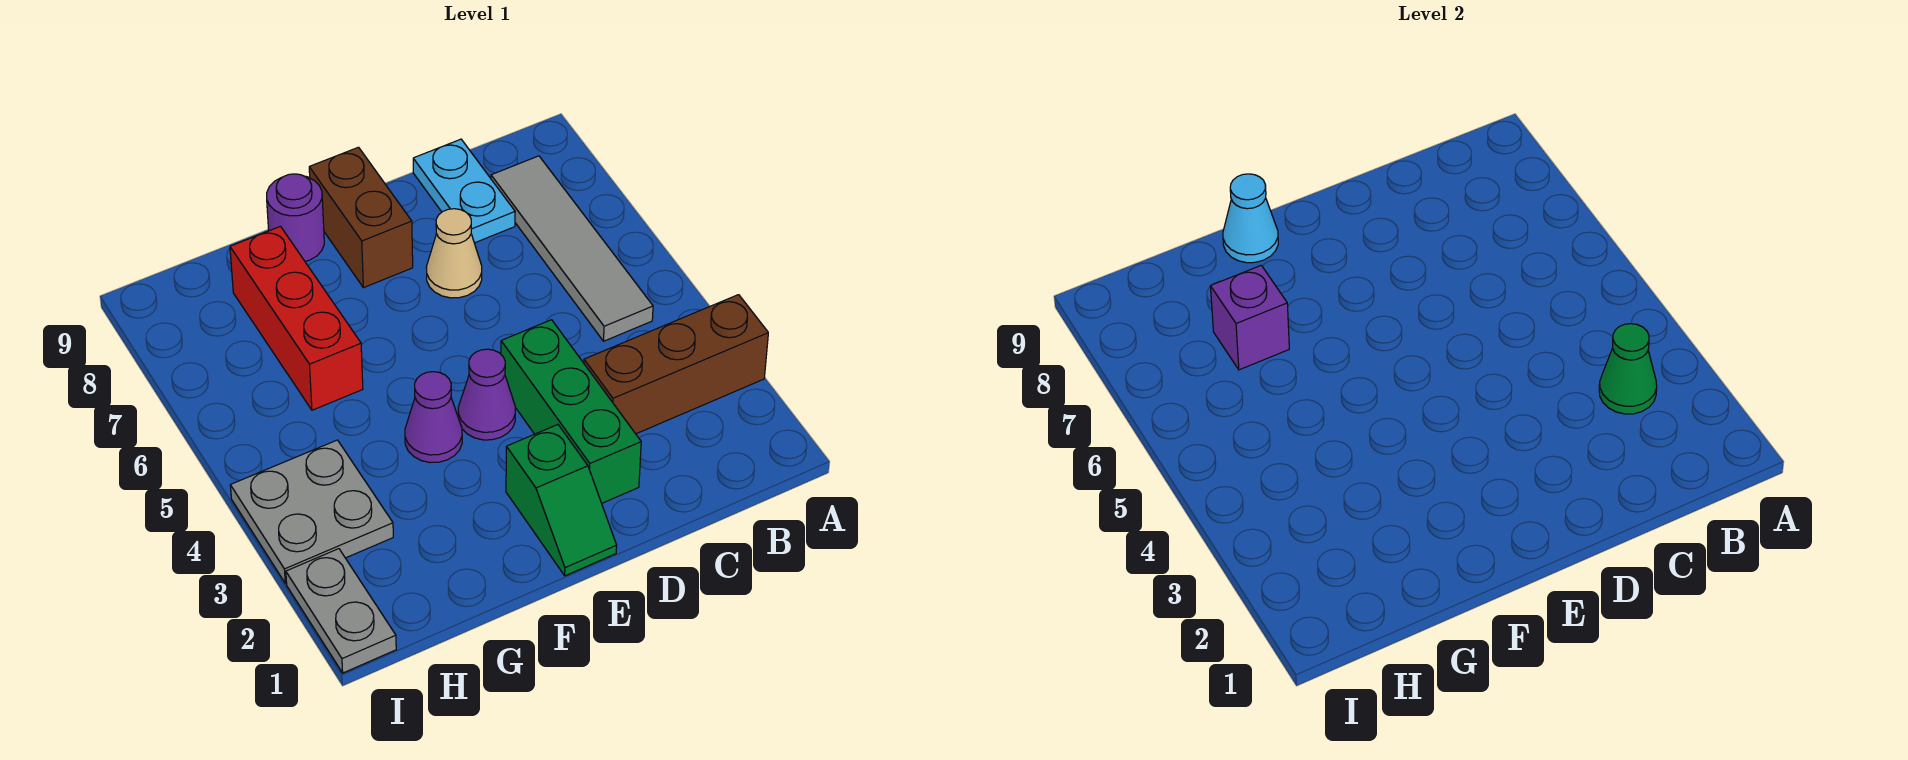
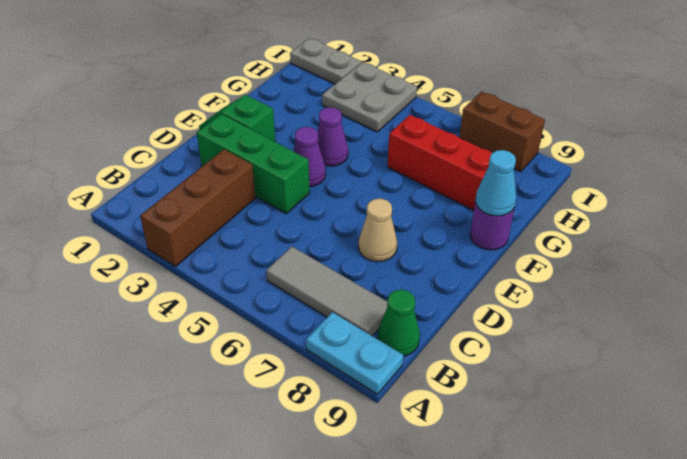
green cone B3 level 2 -> green cone B9 level 1
grey tile B5:B8 level 1 -> grey tile B6:B8 level 1
cyan plate C8:C9 level 1 -> cyan plate A8:A9 level 1
brown brick E8:E9 level 1 -> brown brick I7:I8 level 1
purple brick G7 level 2 -> none

